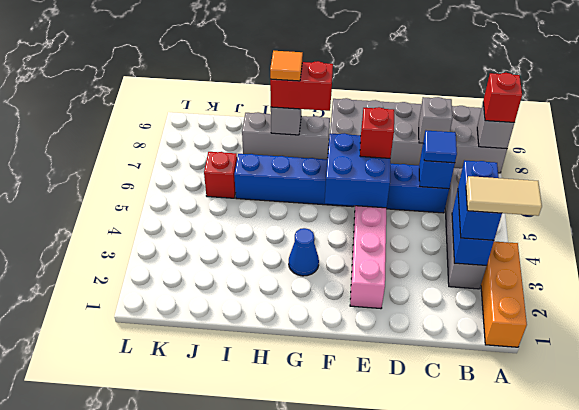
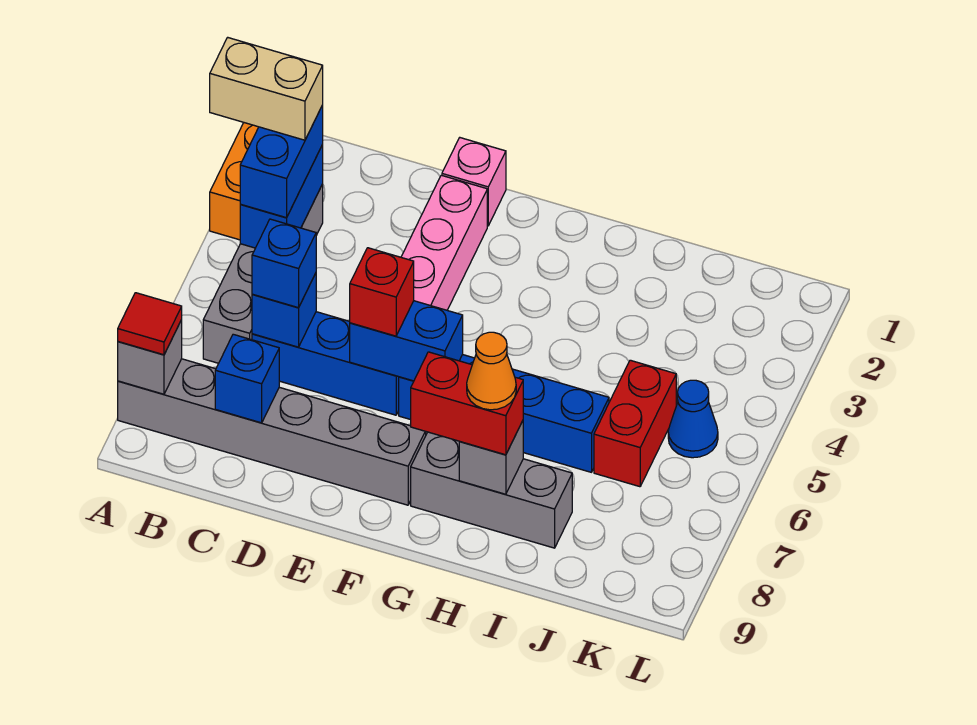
tan tile A3:B3 level 4 -> tan brick A3:B3 level 4
grey brick A8:F9 level 1 -> grey brick A8:F8 level 1
red brick A8 level 3 -> red tile A8 level 3
blue tile C6 level 3 -> blue brick C6 level 3
grey brick C8 level 2 -> blue brick C8 level 2
none -> pink brick E1 level 1
blue brick E5:F6 level 2 -> blue brick E6:F6 level 2
blue cone G3 level 1 -> blue cone K5 level 1
orange tile H8 level 4 -> orange cone H8 level 4
red brick J6 level 1 -> red brick J5:J6 level 1

